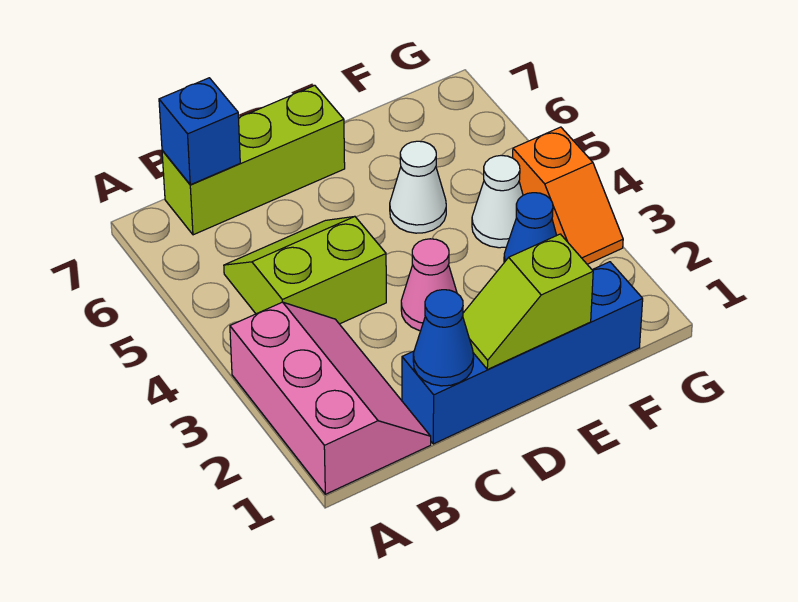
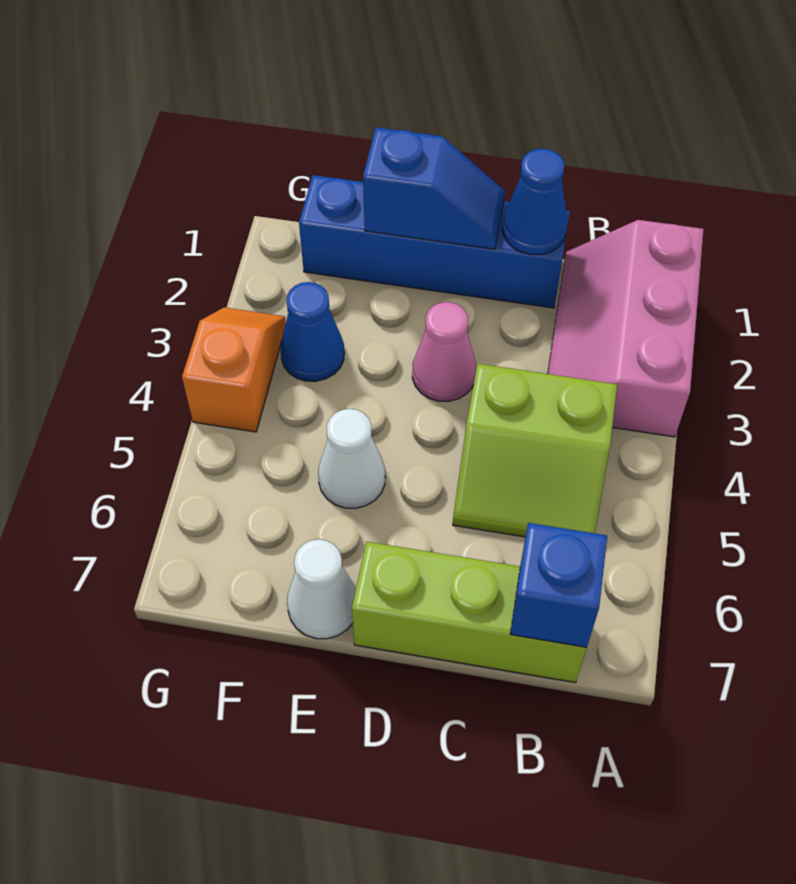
lime slope D1:E1 level 2 top E -> blue slope D1:E1 level 2 top E
white cone F4 level 1 -> white cone E7 level 1

